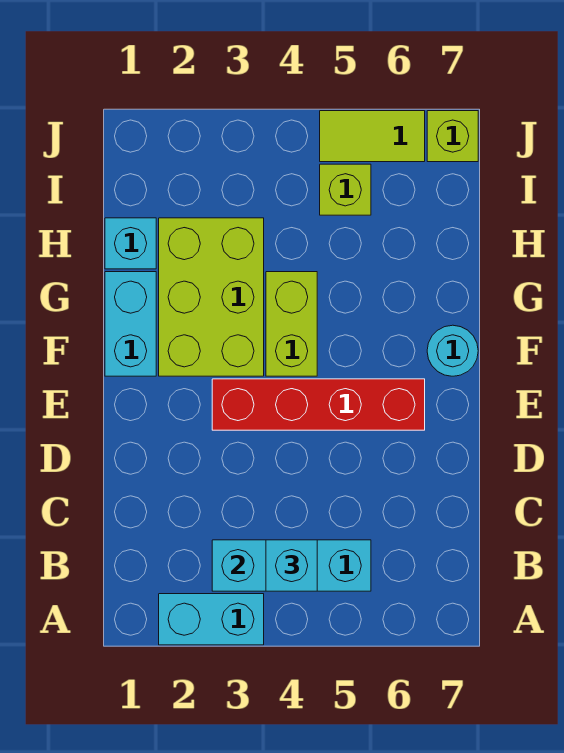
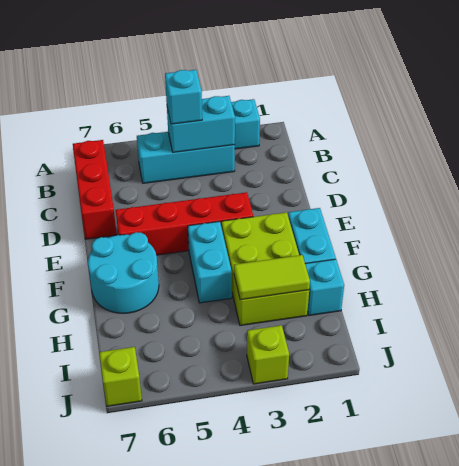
none -> red brick B7:D7 level 1
lime brick F4:G4 level 1 -> cyan brick F4:G4 level 1
cyan round brick F7 level 1 -> cyan round brick F6:G7 level 1
lime brick I5 level 1 -> lime brick J3 level 1
lime tile J5:J6 level 1 -> lime tile H2:H3 level 2

